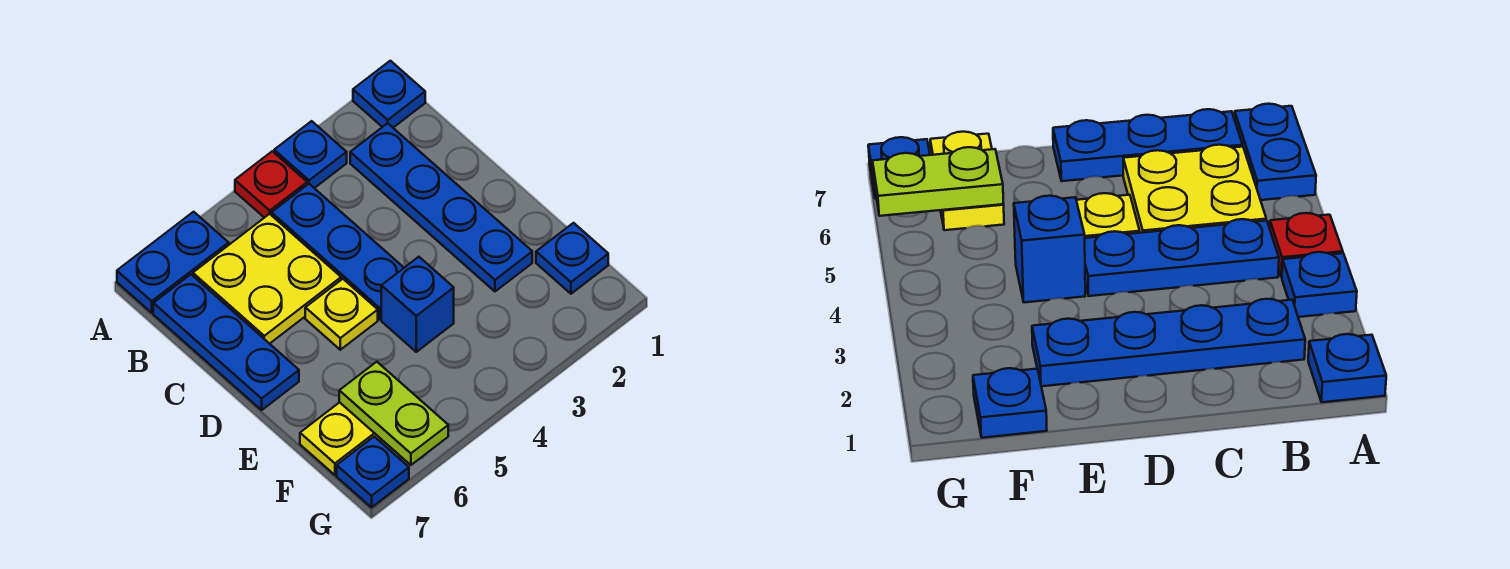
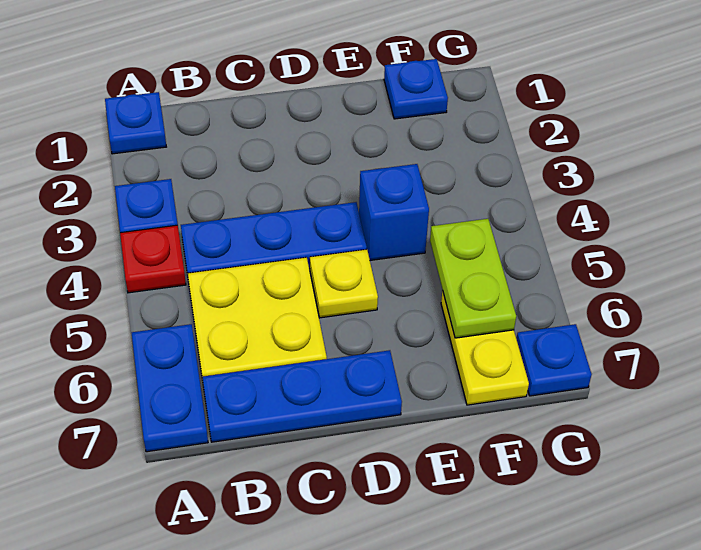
blue plate B2:E2 level 1 -> none
lime plate F6:G6 level 2 -> lime plate F5:F6 level 2

